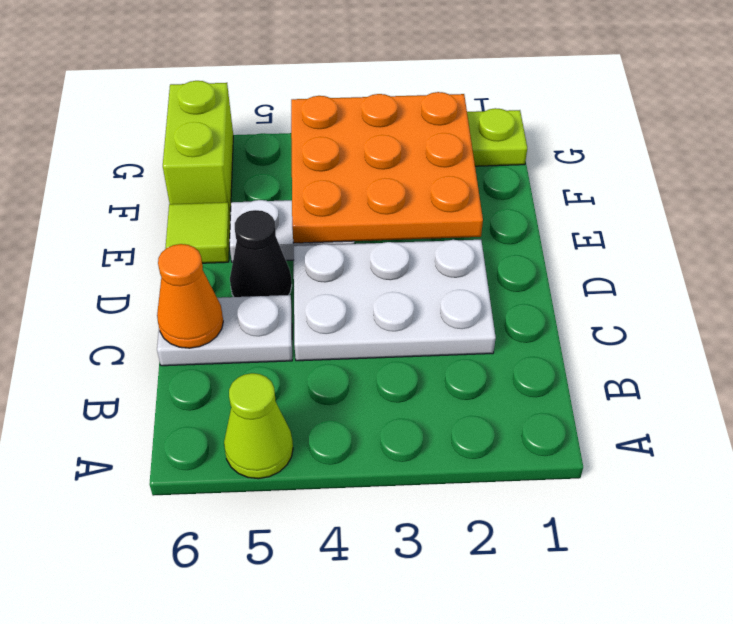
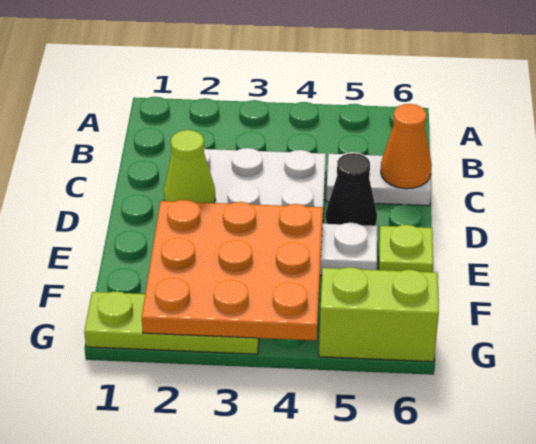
lime cone A5 level 1 -> lime cone D2 level 2
lime tile E6 level 1 -> lime plate E6 level 1
lime brick F6:G6 level 1 -> lime brick G5:G6 level 1

